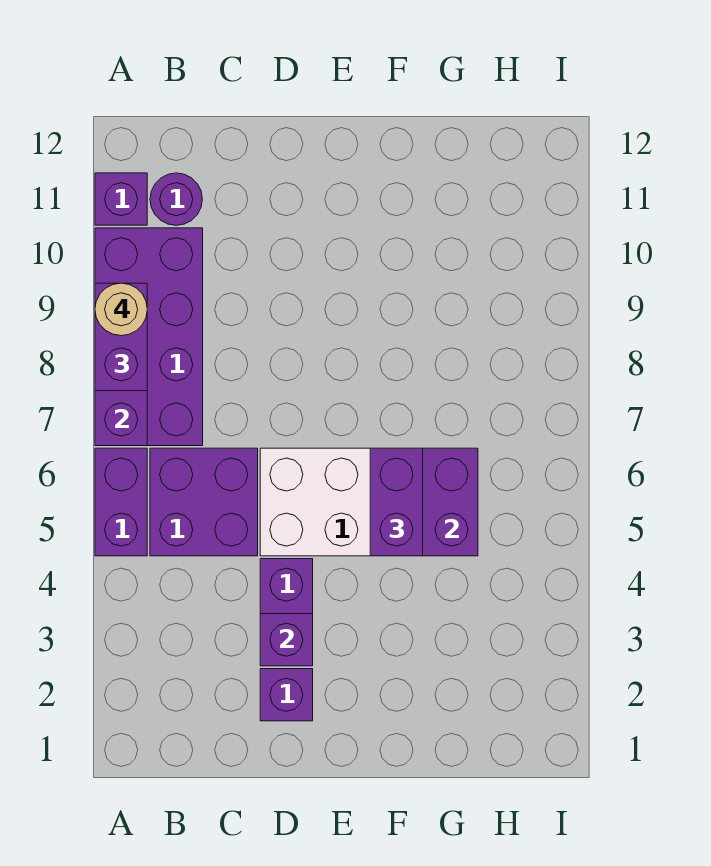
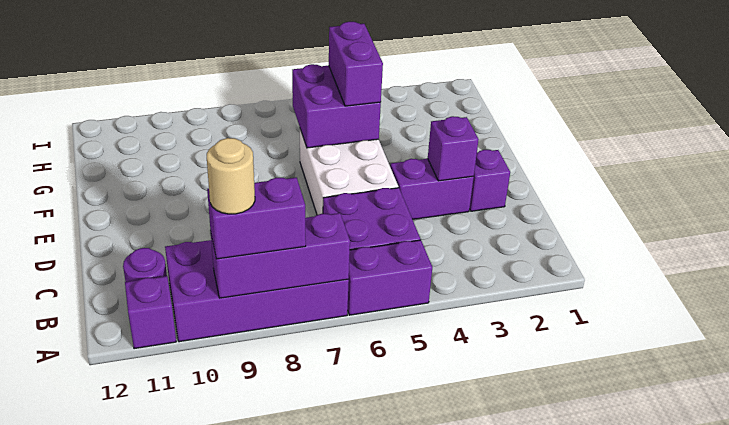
purple brick F5:F6 level 3 -> purple brick F5:G5 level 3

